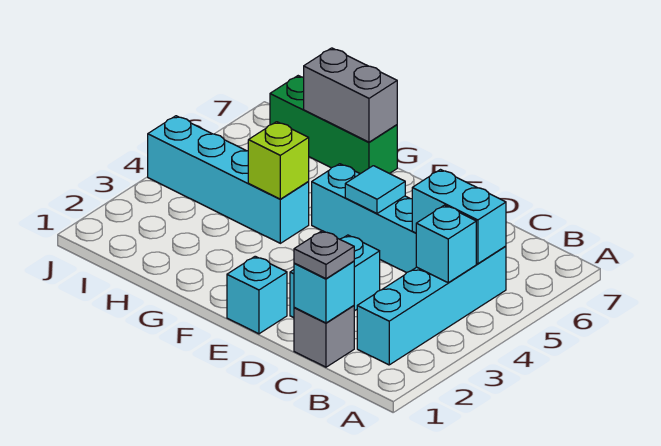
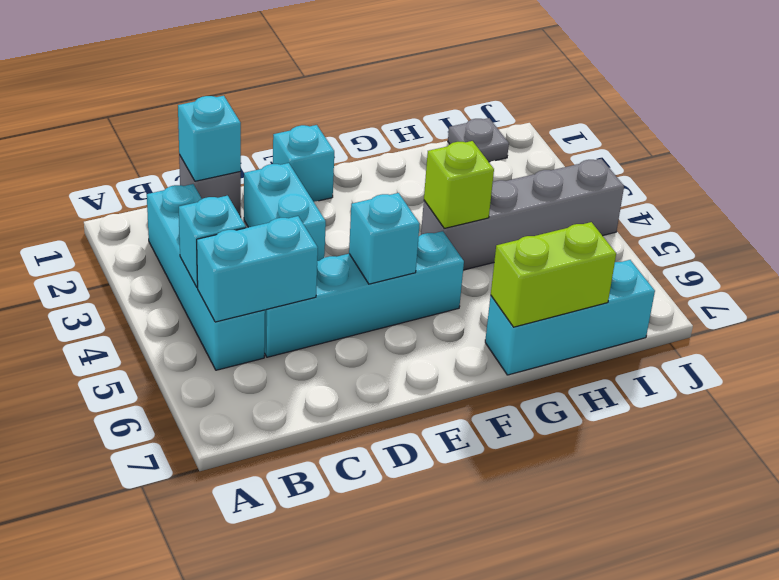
grey plate C1 level 3 -> grey plate I1 level 1
cyan tile E5 level 2 -> cyan brick E5 level 2
cyan brick G4:J4 level 1 -> grey brick G4:J4 level 1
green brick G7:I7 level 1 -> cyan brick G7:I7 level 1
grey brick G7:H7 level 2 -> lime brick G7:H7 level 2

